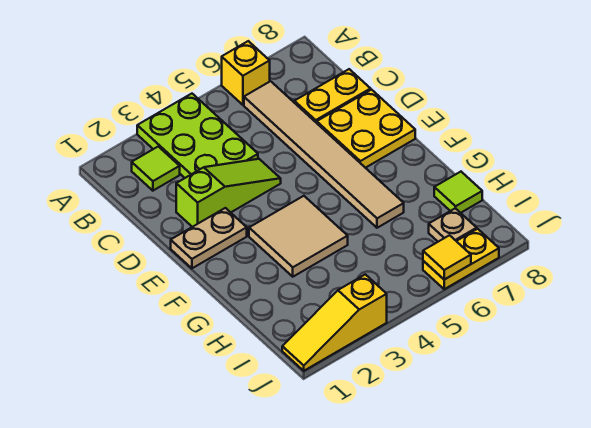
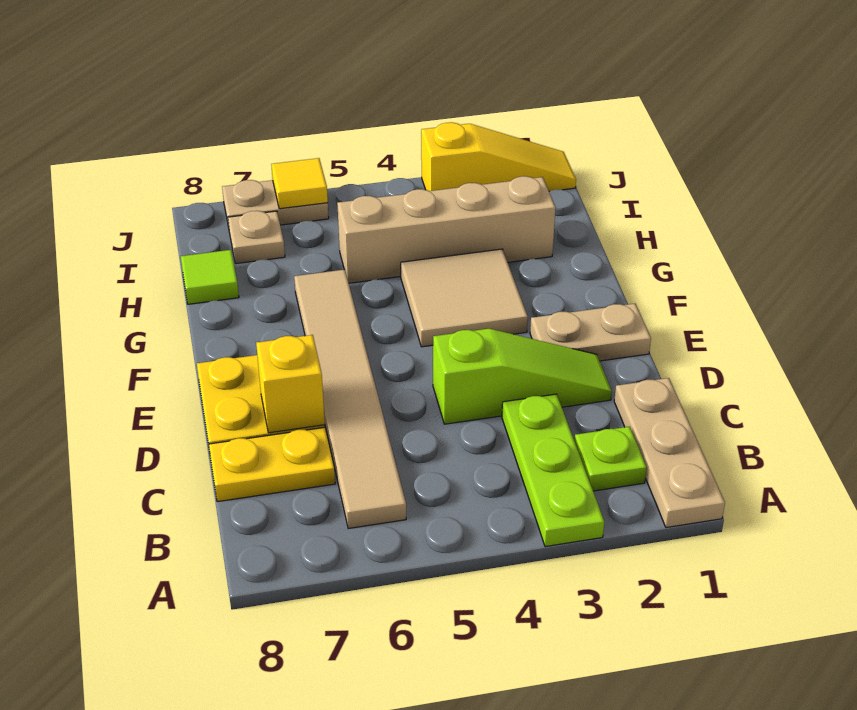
none -> tan plate A1:C1 level 1
lime plate A3:C4 level 1 -> lime plate A3:C3 level 1
yellow brick A6 level 1 -> yellow brick D7 level 2
lime tile B2 level 1 -> lime plate B2 level 1
lime slope D2:D4 level 1 top 2 -> lime slope D2:D4 level 1 top 4
none -> tan brick H2:H5 level 1
yellow plate J6:J7 level 1 -> tan plate J6:J7 level 1

